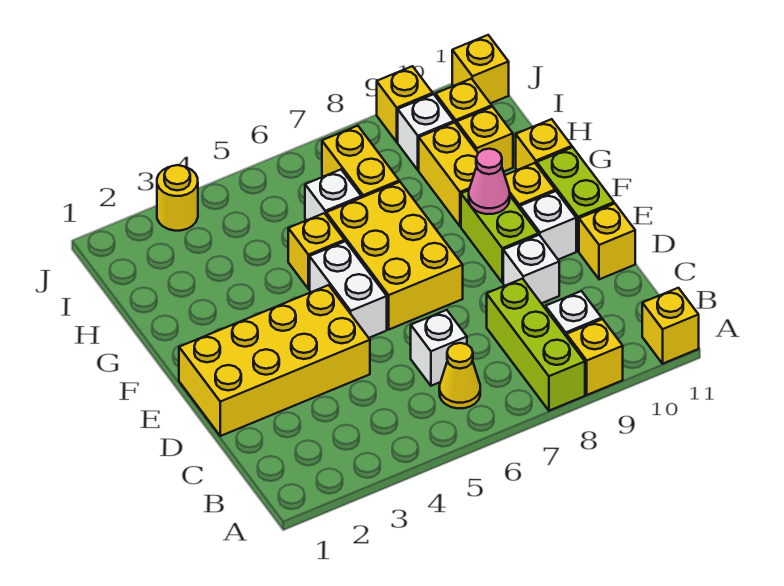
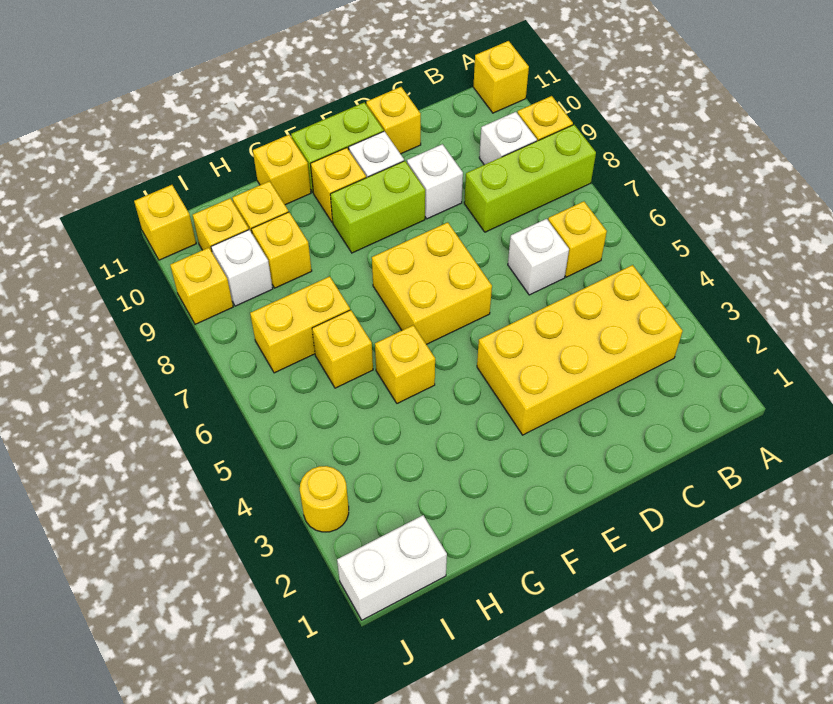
yellow cone B6 level 1 -> yellow brick B6 level 1
yellow brick D1:E4 level 1 -> yellow brick B3:E4 level 1
white brick E5:F5 level 1 -> white brick I1:J1 level 1
yellow brick E6:G7 level 1 -> yellow brick E6:F7 level 1
pink cone F9 level 2 -> none
yellow brick G9:H9 level 1 -> yellow brick H9 level 1
white brick H6 level 1 -> yellow brick H6 level 1

